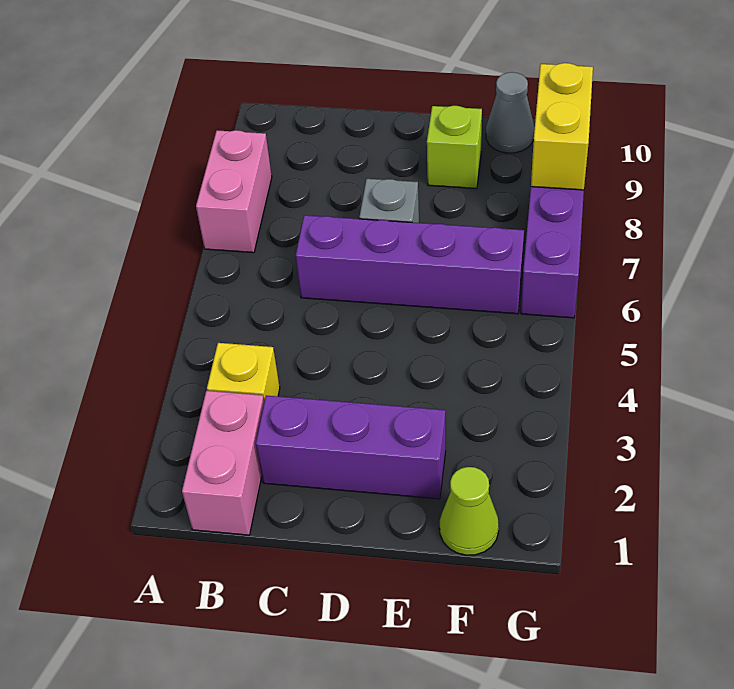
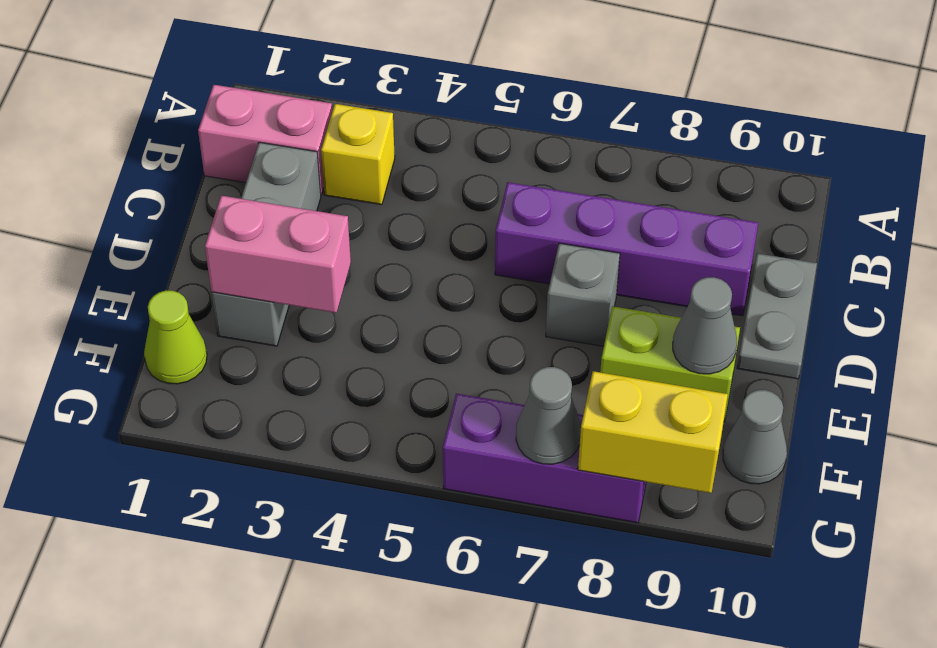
pink brick A7:A8 level 1 -> pink brick E2:E3 level 2
purple brick C2:E2 level 1 -> grey brick C2:E2 level 1
purple brick C6:F6 level 1 -> purple brick C6:C9 level 1
none -> grey plate C10:D10 level 1
lime brick E9 level 1 -> lime brick E8:E9 level 1
none -> grey cone E9 level 2
none -> grey cone G7 level 2

